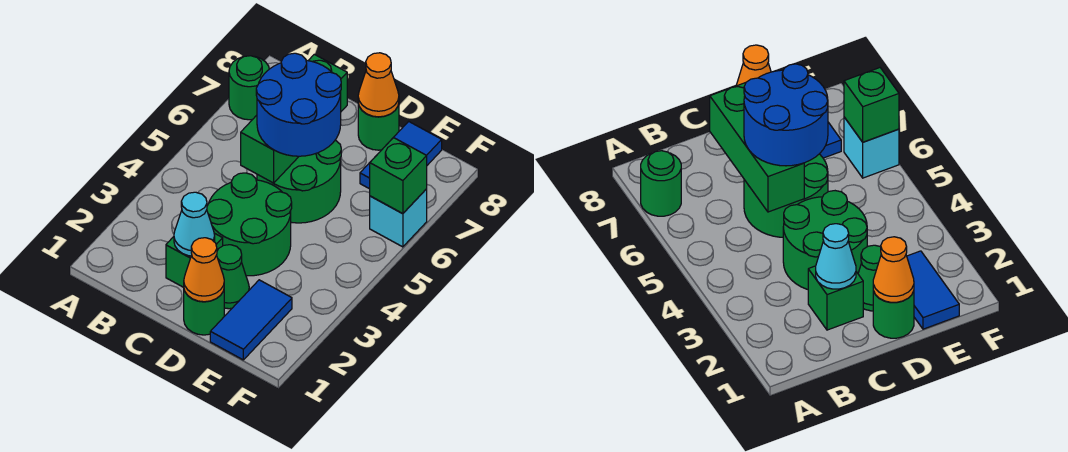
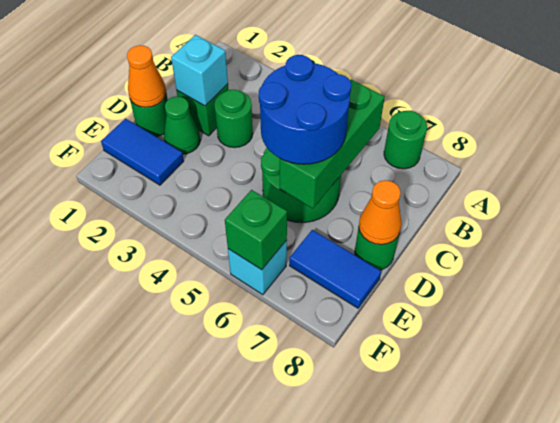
cyan cone C2 level 2 -> cyan brick C2 level 2
green round brick C3:D4 level 1 -> green round brick C3 level 1
green brick C5:C7 level 2 -> green brick B6:D6 level 2

